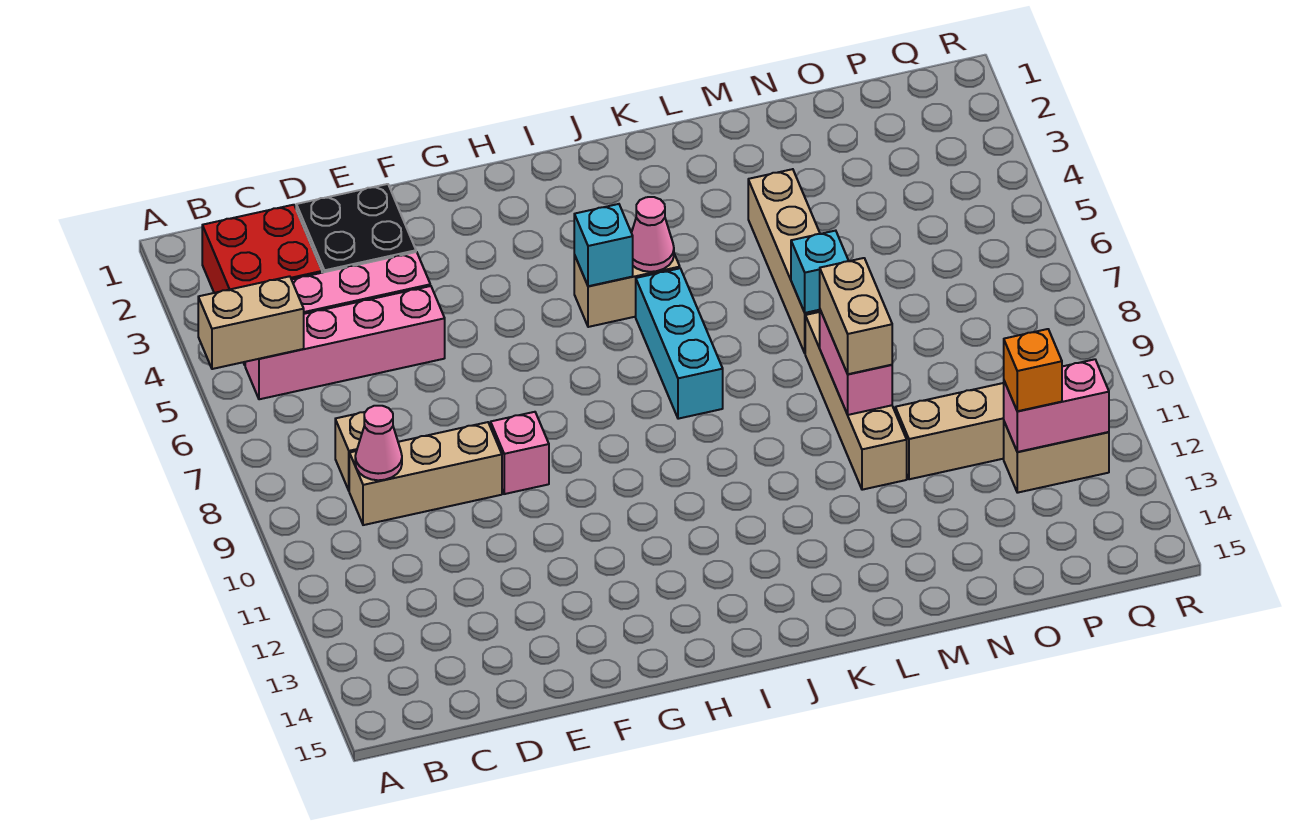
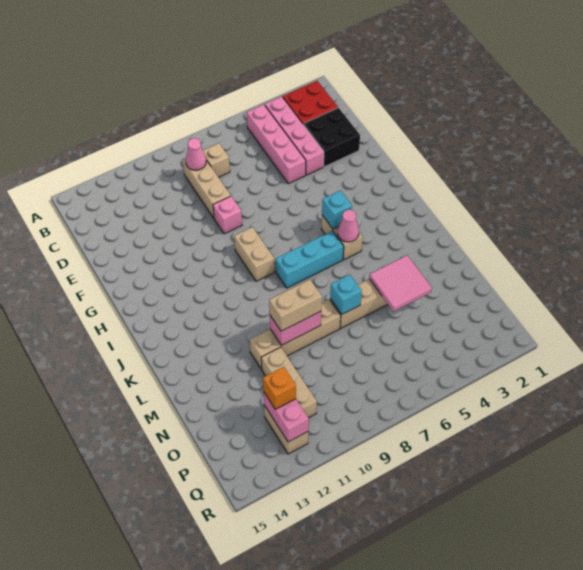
tan brick A5:B5 level 2 -> tan brick H9:I9 level 1
none -> pink tile M4:N5 level 2

